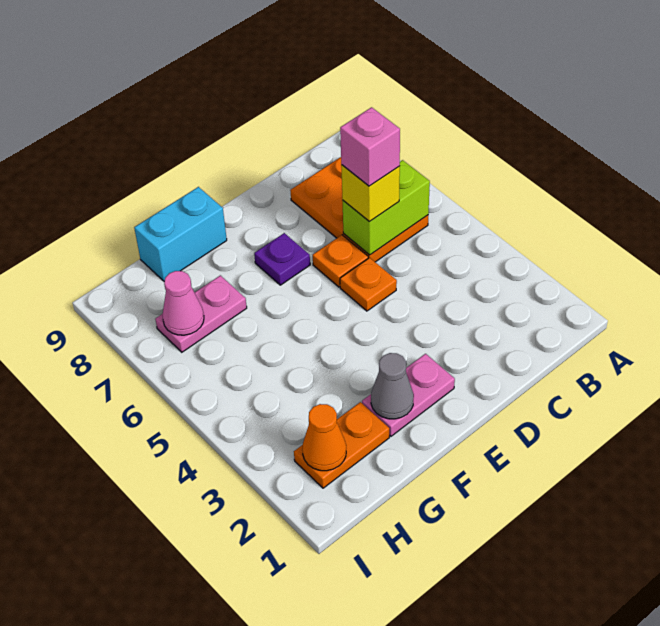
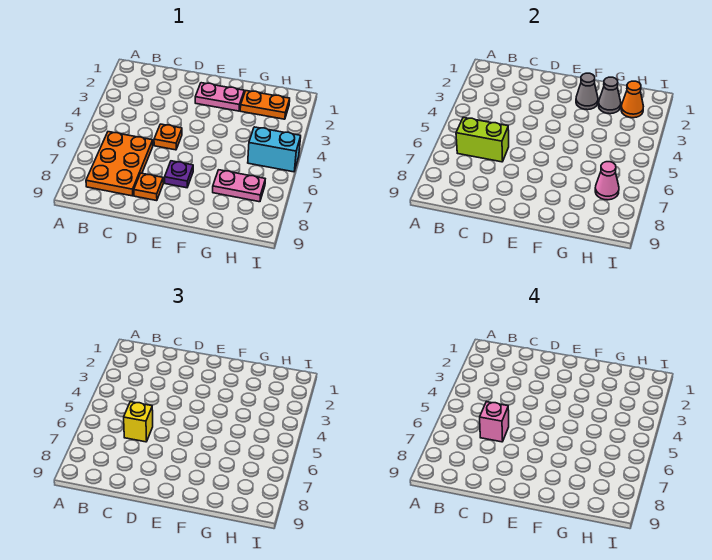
orange plate D6 level 1 -> orange plate D8 level 1
cyan brick F9:G9 level 1 -> cyan brick H5:I5 level 1
none -> grey cone G2 level 2

